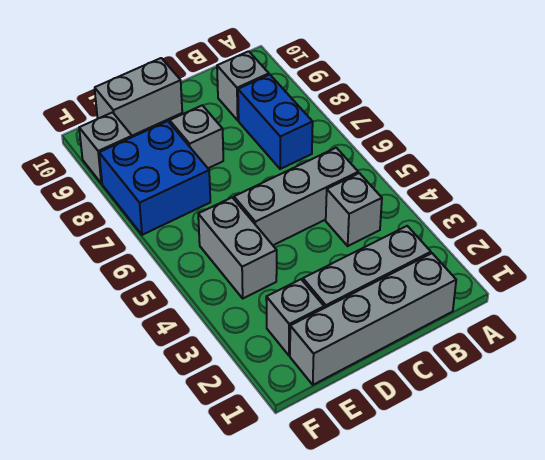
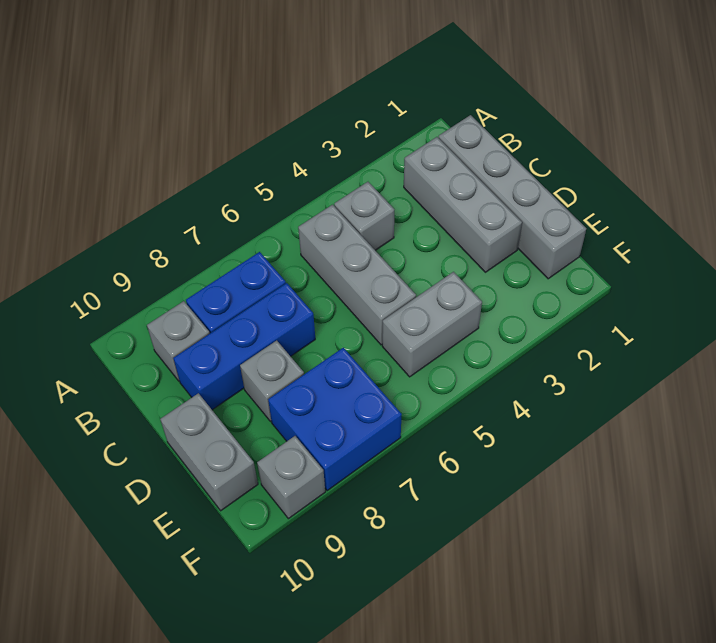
none -> blue brick C7:C9 level 1
grey brick E2 level 1 -> none

